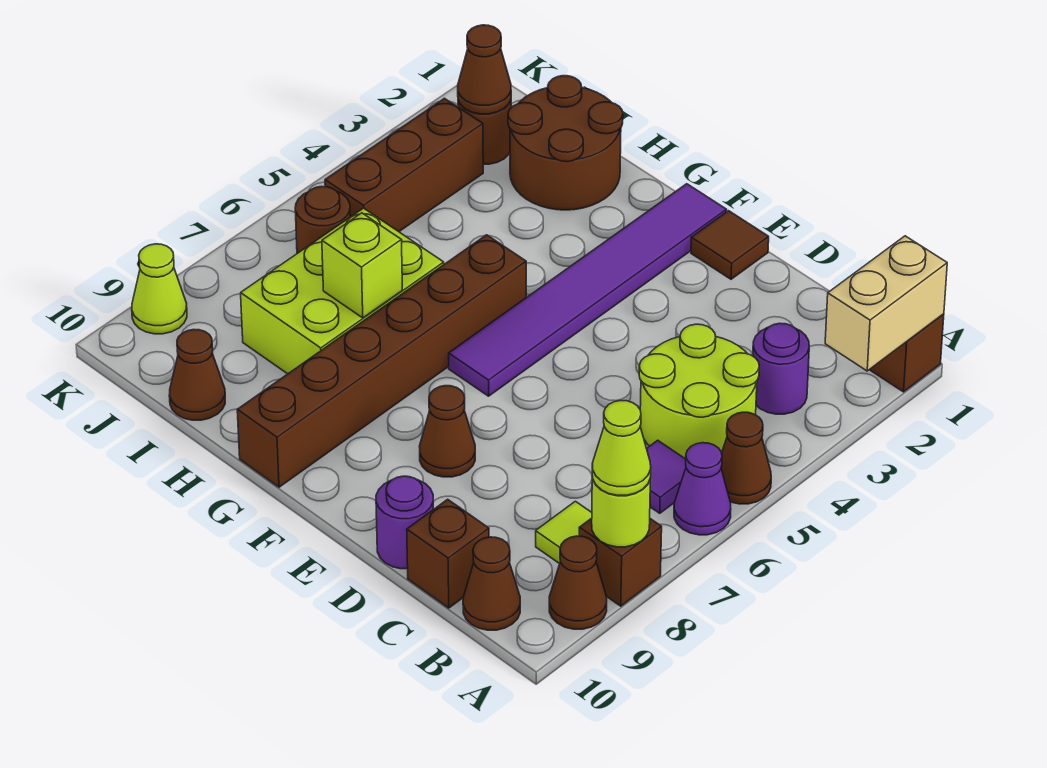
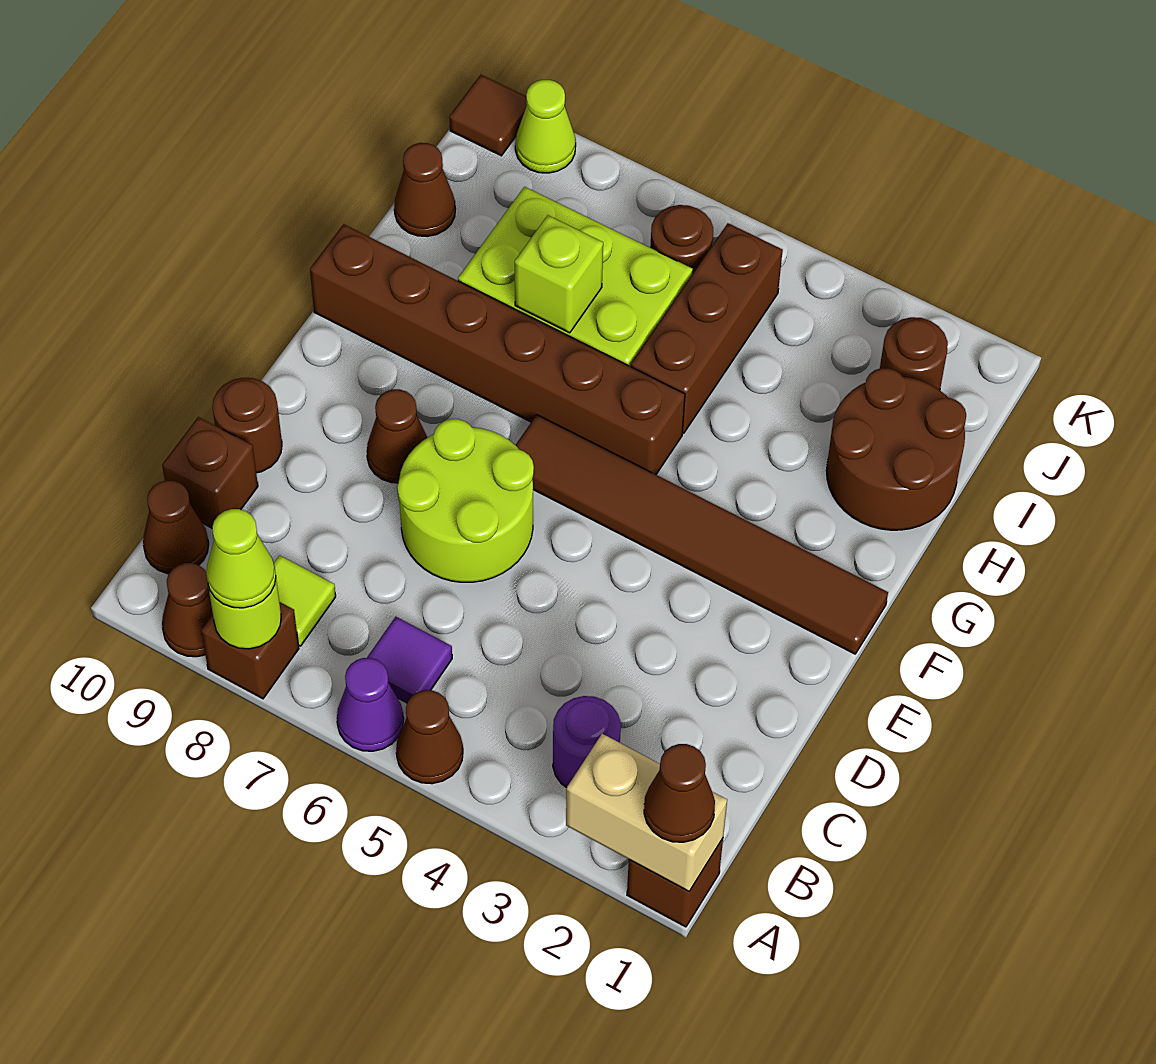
lime round brick B4:C5 level 1 -> lime round brick D6:E7 level 1
purple round brick D10 level 1 -> brown round brick D10 level 1
brown tile E1 level 1 -> brown tile K10 level 1
purple tile F1:F6 level 1 -> brown tile F1:F6 level 1
brown cone J2 level 2 -> brown cone A1 level 3
brown brick J3:J5 level 1 -> brown brick H5:J5 level 1

